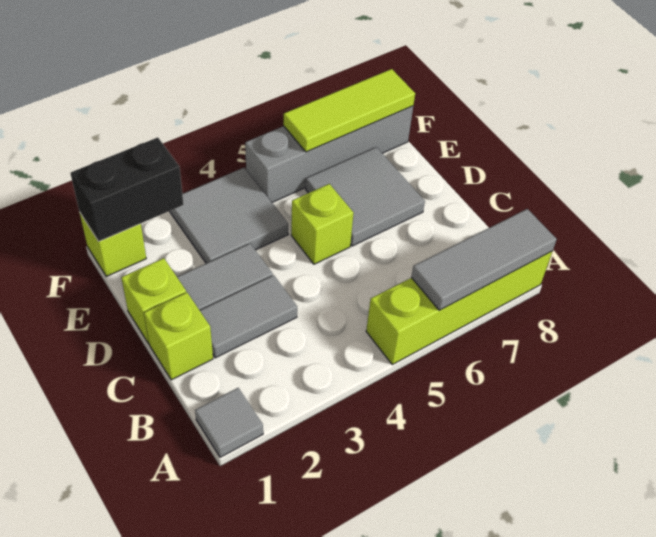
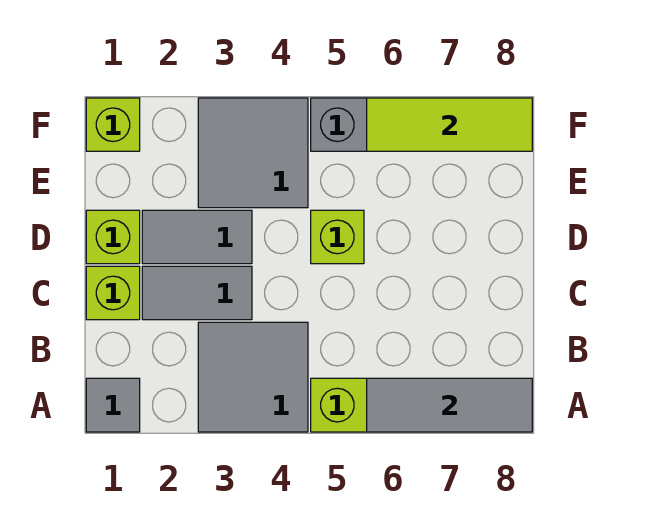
grey tile D6:E7 level 1 -> grey tile A3:B4 level 1
black brick F1:F2 level 2 -> none

